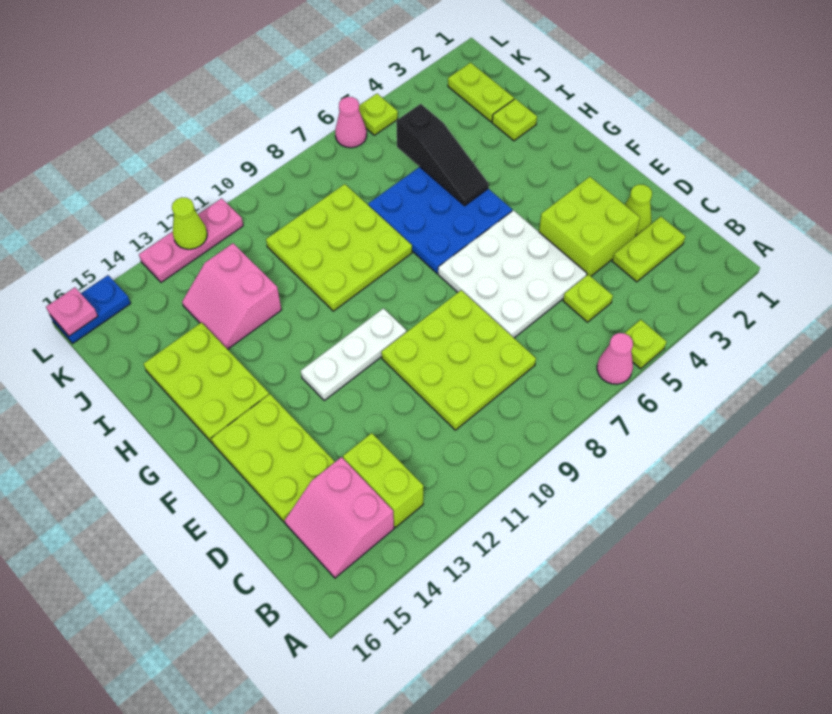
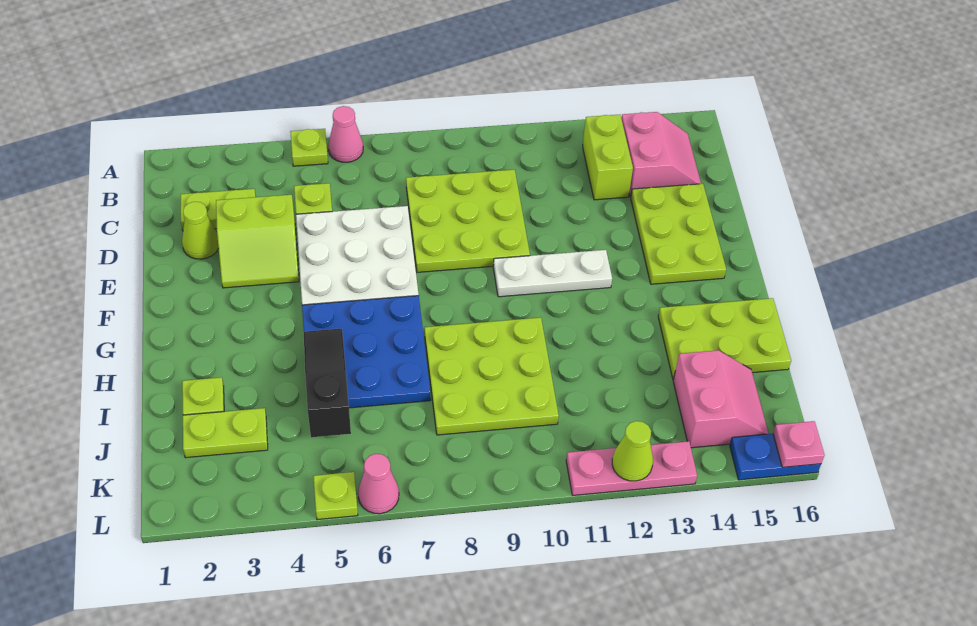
lime brick D3:E4 level 1 -> lime slope D3:E4 level 1 top D
lime plate G14:I15 level 1 -> lime plate H14:I16 level 1
pink slope I12:J13 level 1 top 12 -> pink slope J14:K15 level 1 top 14
lime plate J2:K2 level 1 -> lime plate J2:J3 level 1

